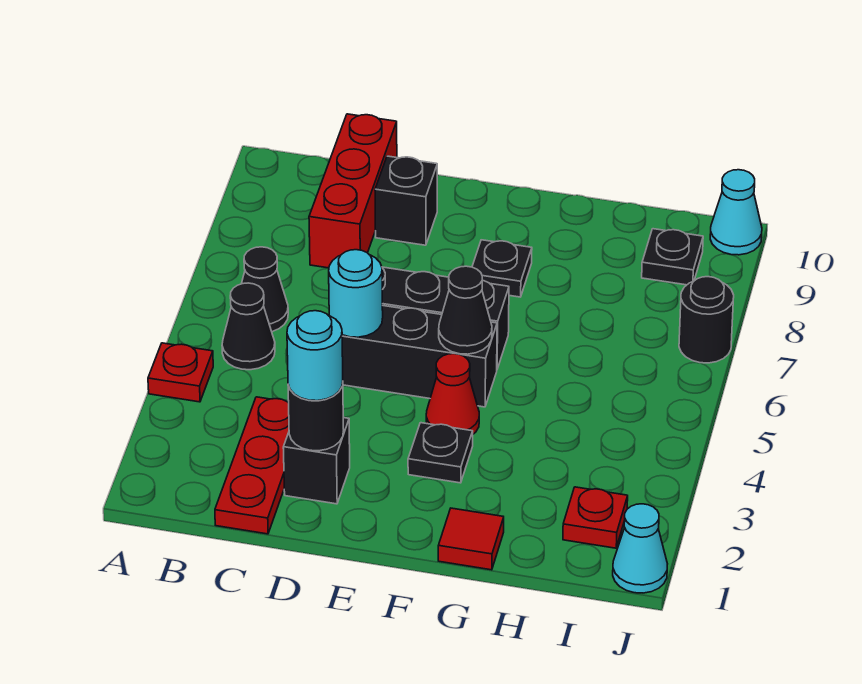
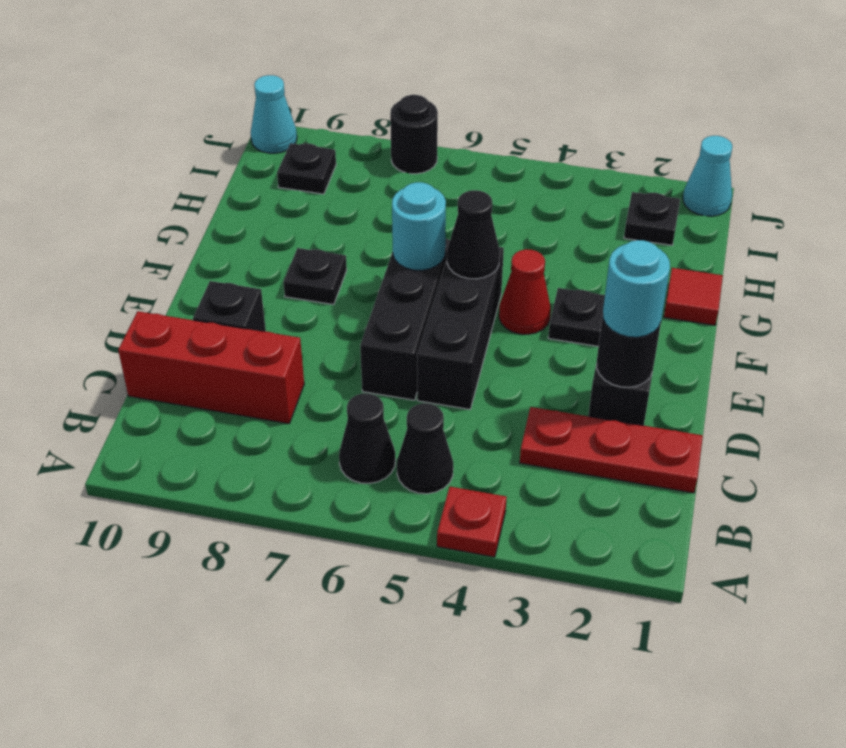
cyan round brick D5 level 2 -> cyan round brick F6 level 2
red plate I2 level 1 -> black plate I2 level 1

